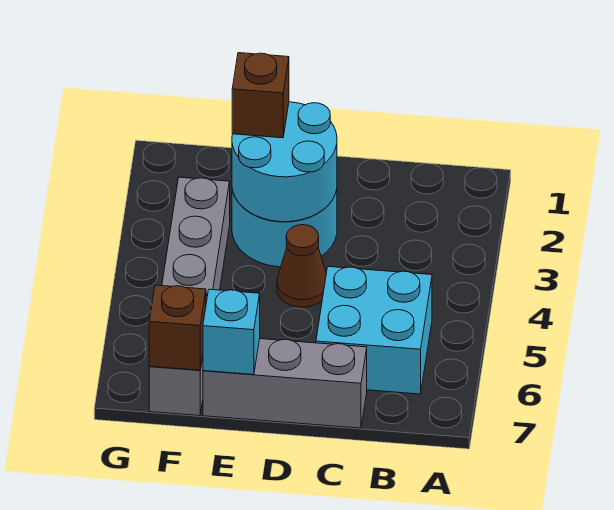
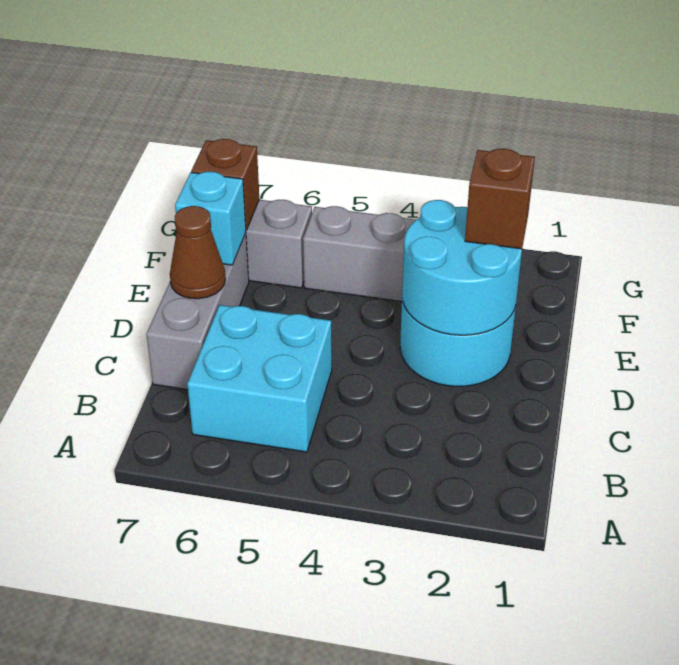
brown cone D4 level 1 -> brown cone D7 level 2

